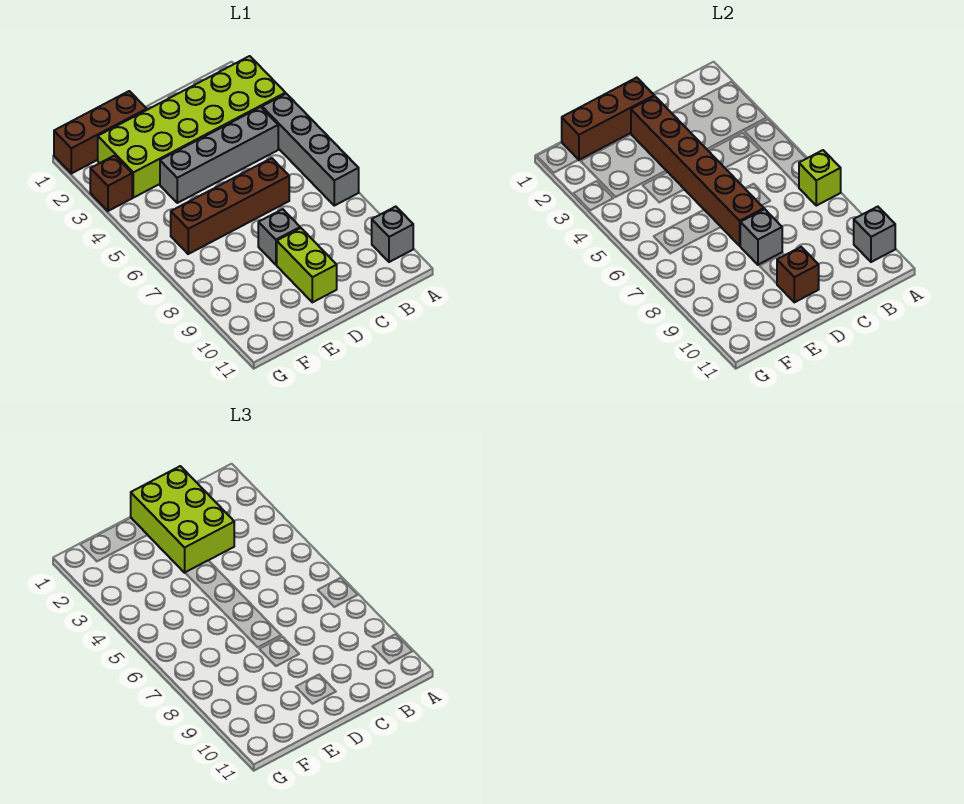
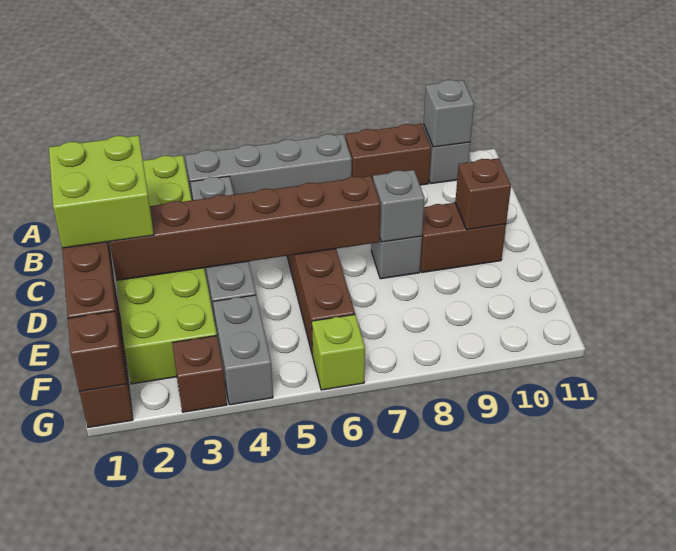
lime brick A7 level 2 -> lime brick G6 level 1
none -> brown brick A8:A9 level 1
lime brick C1:D3 level 3 -> lime brick C1:D2 level 3
lime brick D9:D10 level 1 -> brown brick D9:D10 level 1
none -> grey brick F4:G4 level 1
none -> brown brick G1 level 2

